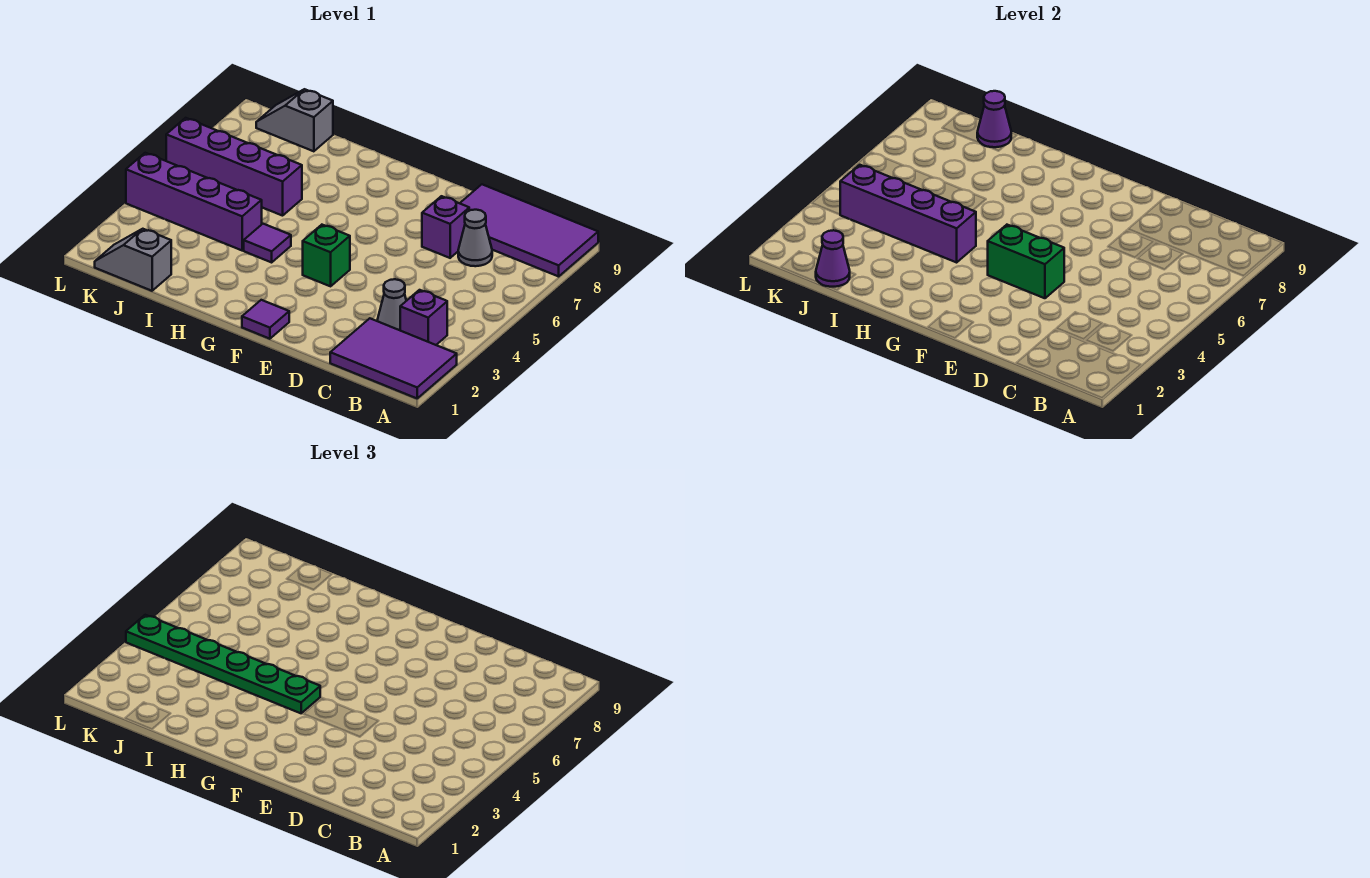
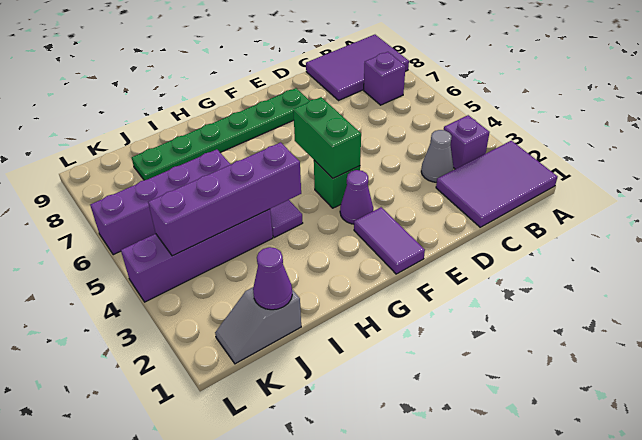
purple tile A8:D9 level 1 -> purple tile A8:C9 level 1
grey cone C7 level 1 -> none
purple brick D7 level 1 -> purple brick B7 level 1
green brick E4:F4 level 2 -> green brick F4:F5 level 2
purple tile F1 level 1 -> purple tile F1:F2 level 1
green plate G4:L4 level 3 -> green plate E8:J8 level 1
grey slope J9:K9 level 1 top J -> none
purple cone J9 level 2 -> purple cone F3 level 1

